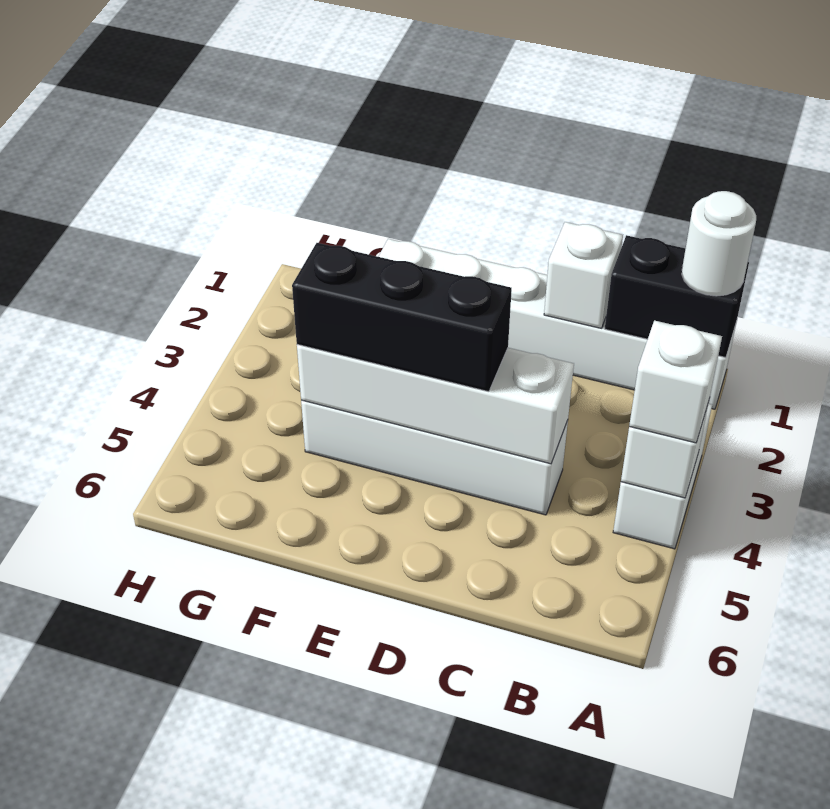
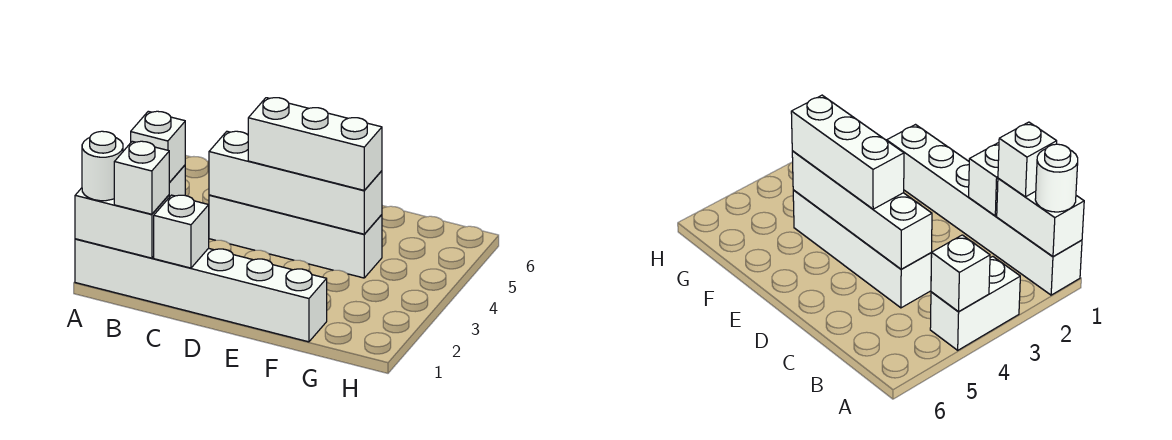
black brick A1:B1 level 2 -> white brick A1:B1 level 2
white brick A4 level 3 -> white brick B1 level 3
black brick D4:F4 level 3 -> white brick D4:F4 level 3

